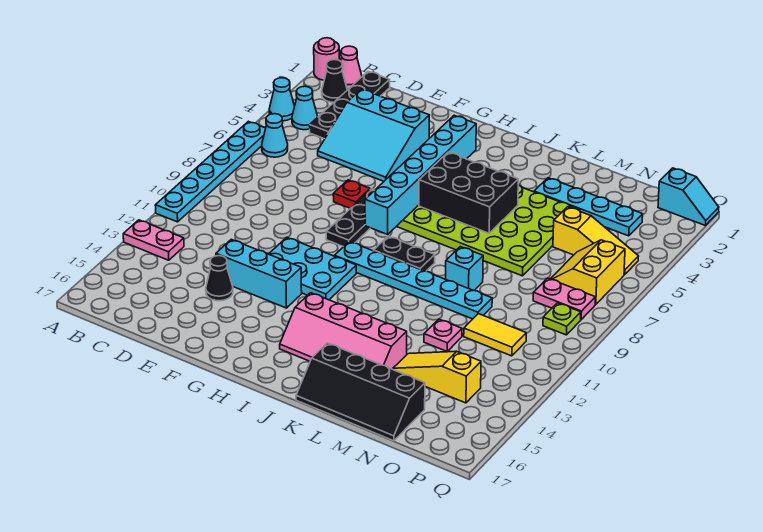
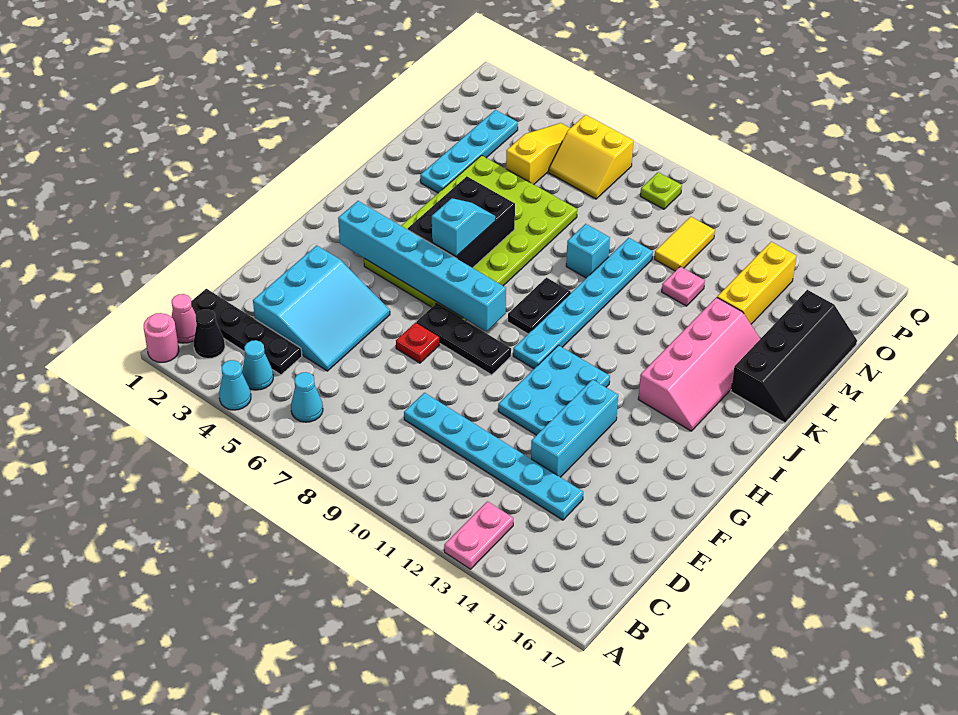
cyan plate A6:A11 level 1 -> cyan plate D9:D14 level 1
black cone E14 level 1 -> none
yellow slope M14:O14 level 1 top O -> yellow brick M14:O14 level 1
pink plate O8:P8 level 1 -> none
cyan slope P1:Q1 level 1 top P -> cyan slope I6:J6 level 3 top I

